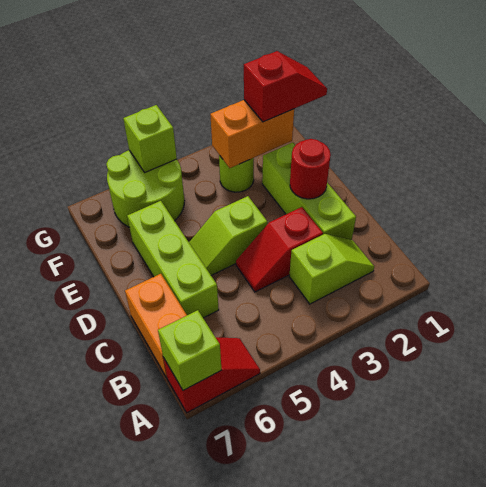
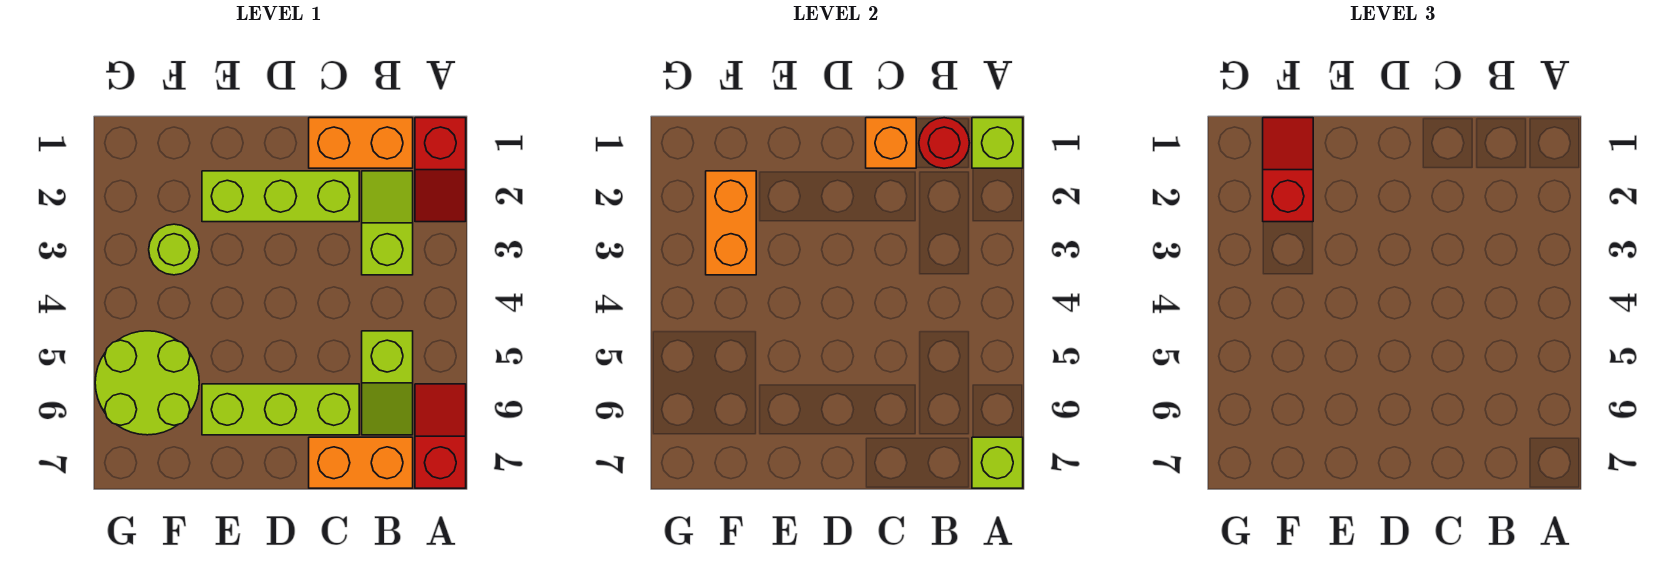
none -> orange brick B1:C1 level 1
none -> orange brick C1 level 2
red slope C3:C4 level 1 top 3 -> red slope A1:A2 level 1 top 1
red round brick D2 level 2 -> red round brick B1 level 2
lime slope D4:D5 level 1 top 4 -> lime slope B5:B6 level 1 top 5
lime brick G5 level 2 -> lime brick A1 level 2

